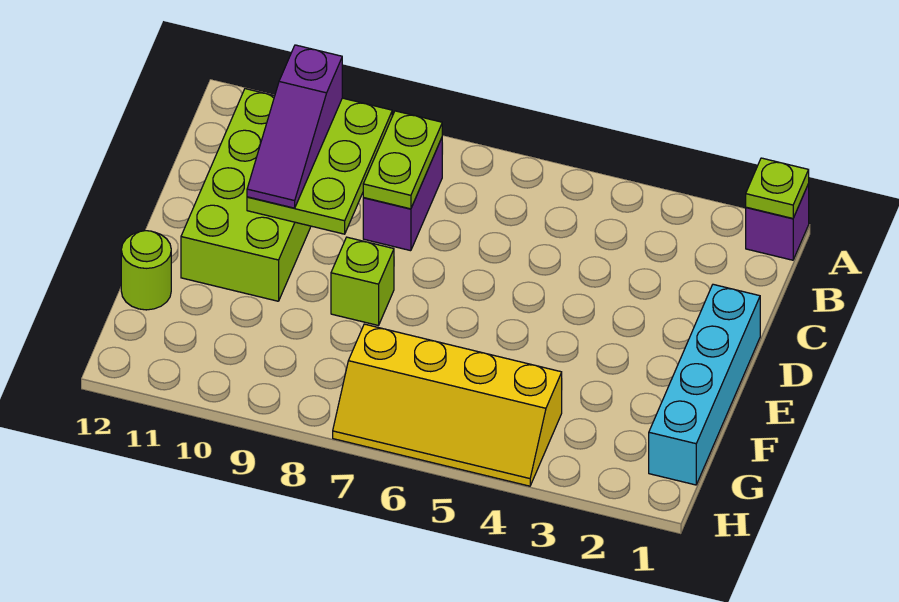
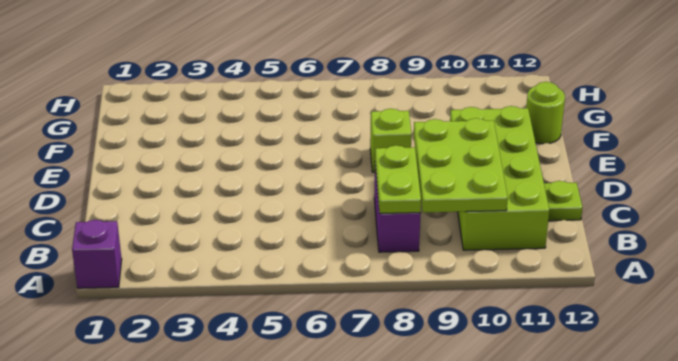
lime plate A1 level 2 -> lime plate C12 level 1
purple slope B10:D10 level 3 top B -> none
cyan brick D1:G1 level 1 -> none
yellow slope G4:H7 level 1 top G -> none

